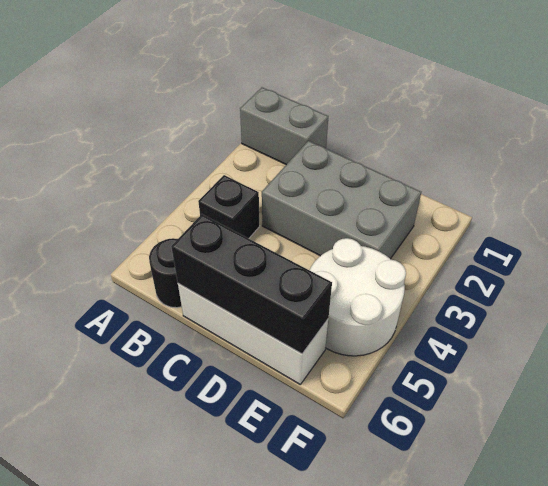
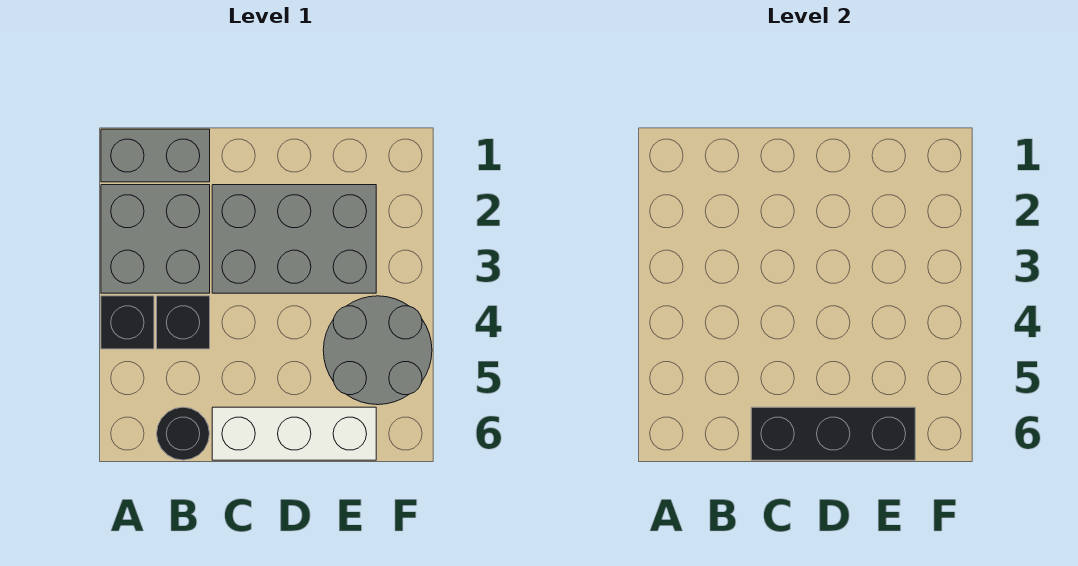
none -> grey brick A2:B3 level 1
none -> black brick A4 level 1
white round brick E4:F5 level 1 -> grey round brick E4:F5 level 1

